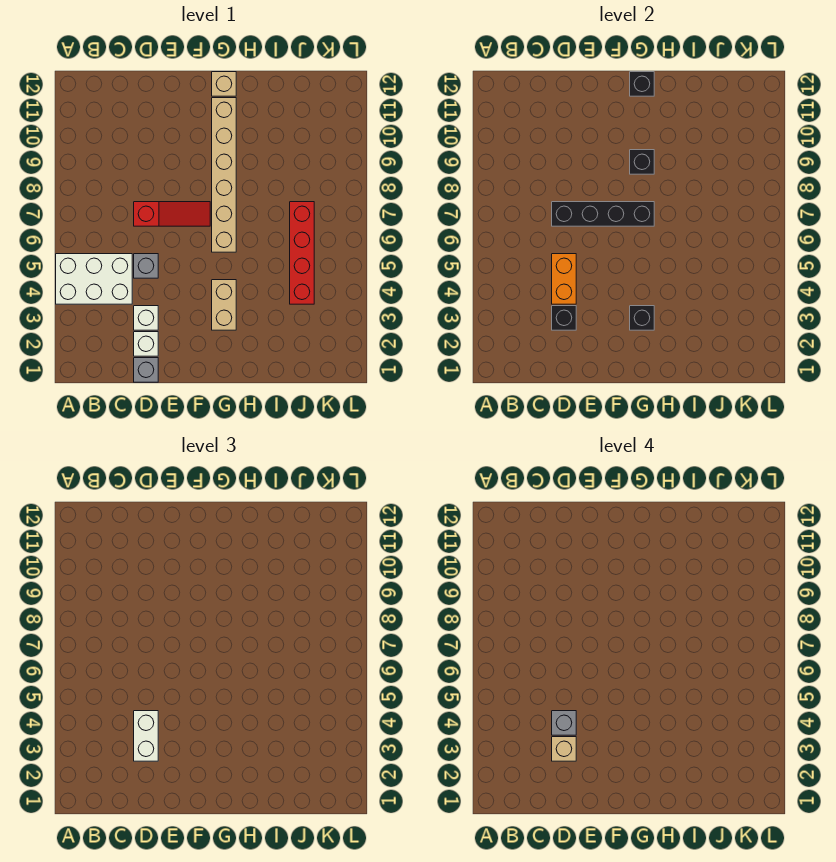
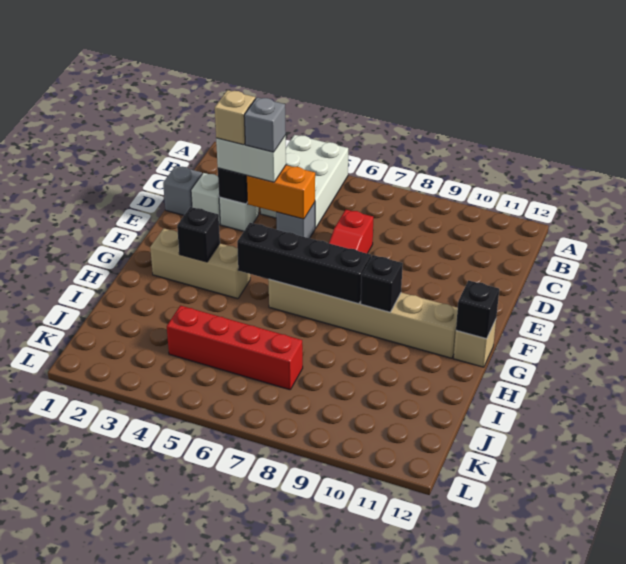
black brick D7:G7 level 2 -> black brick G5:G8 level 2
tan brick G3:G4 level 1 -> tan brick G2:G4 level 1

